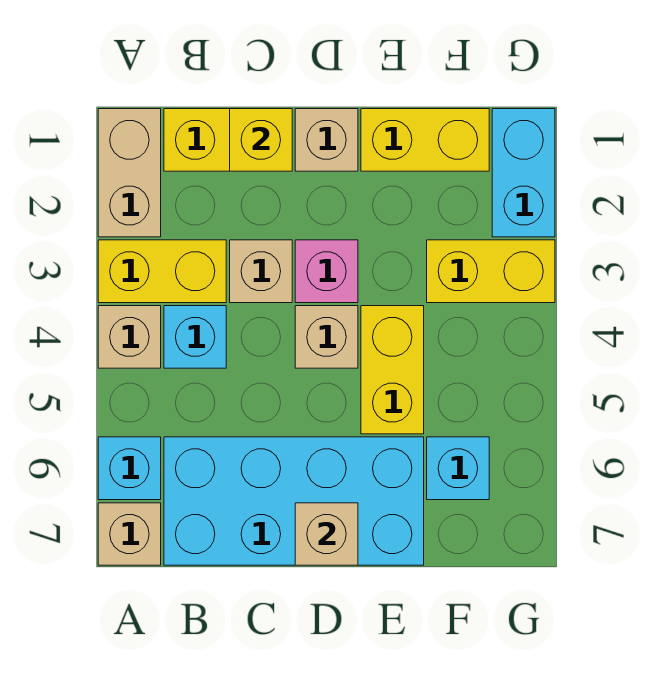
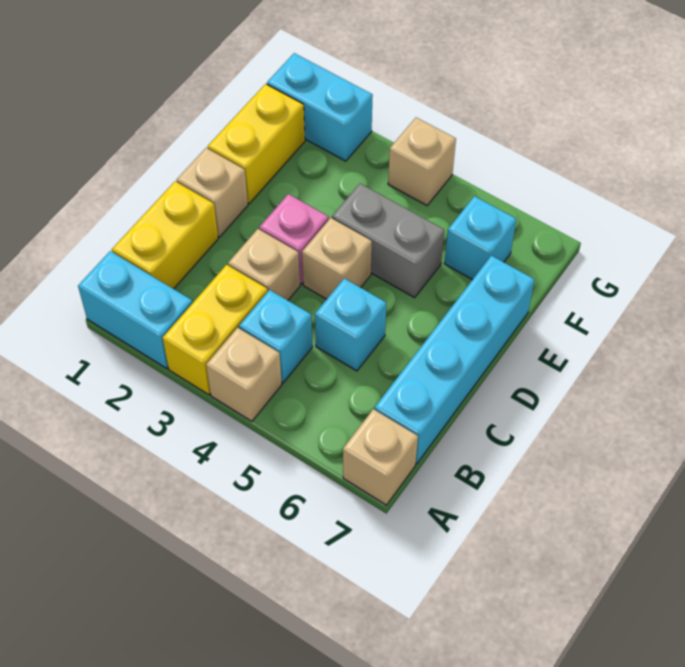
tan brick A1:A2 level 1 -> cyan brick A1:A2 level 1
cyan brick A6 level 1 -> cyan brick C5 level 1
cyan brick B6:E7 level 1 -> cyan brick B7:E7 level 1
yellow brick C1 level 2 -> none
tan brick D7 level 2 -> tan brick G4 level 1
yellow brick E4:E5 level 1 -> grey brick E4:E5 level 1
yellow brick F3:G3 level 1 -> none

